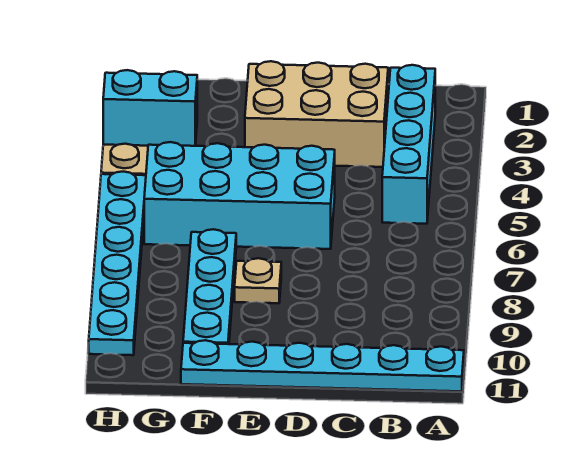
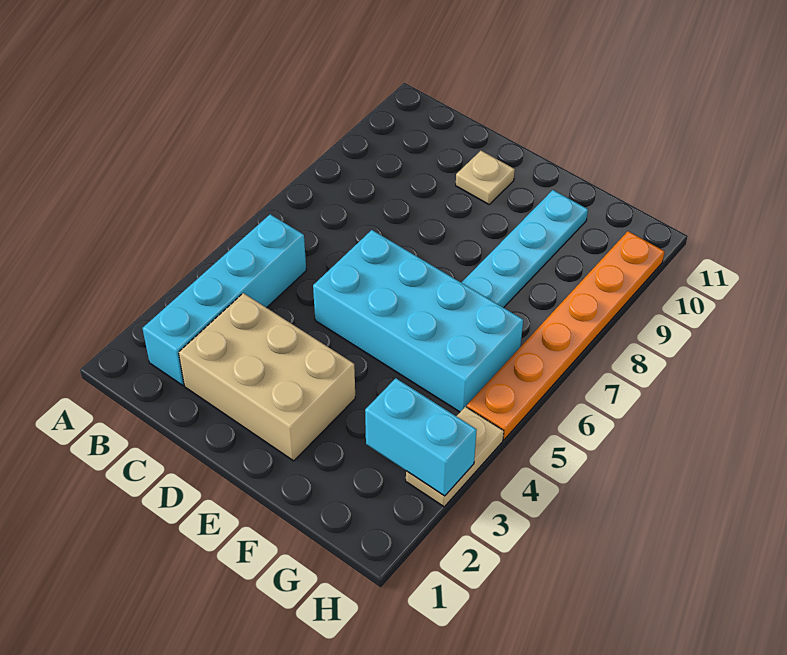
cyan plate A11:F11 level 1 -> none
tan plate E8 level 1 -> tan plate D10 level 1
cyan plate H5:H10 level 1 -> orange plate H5:H10 level 1

